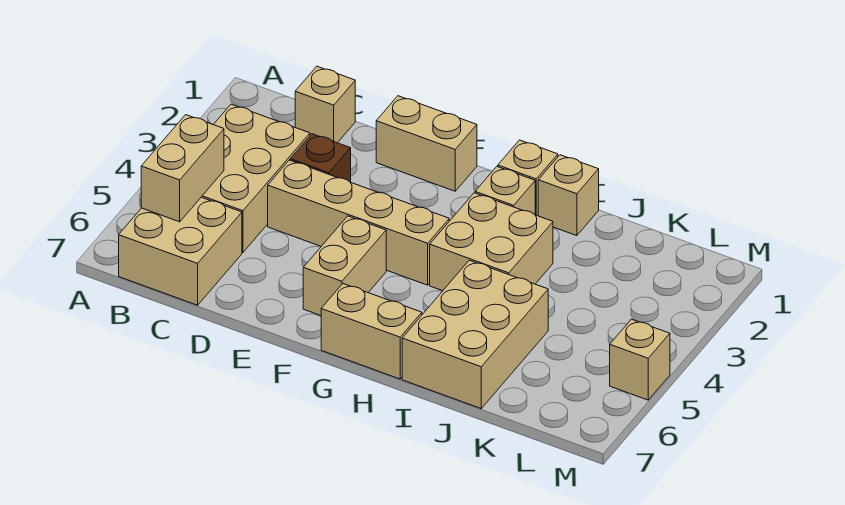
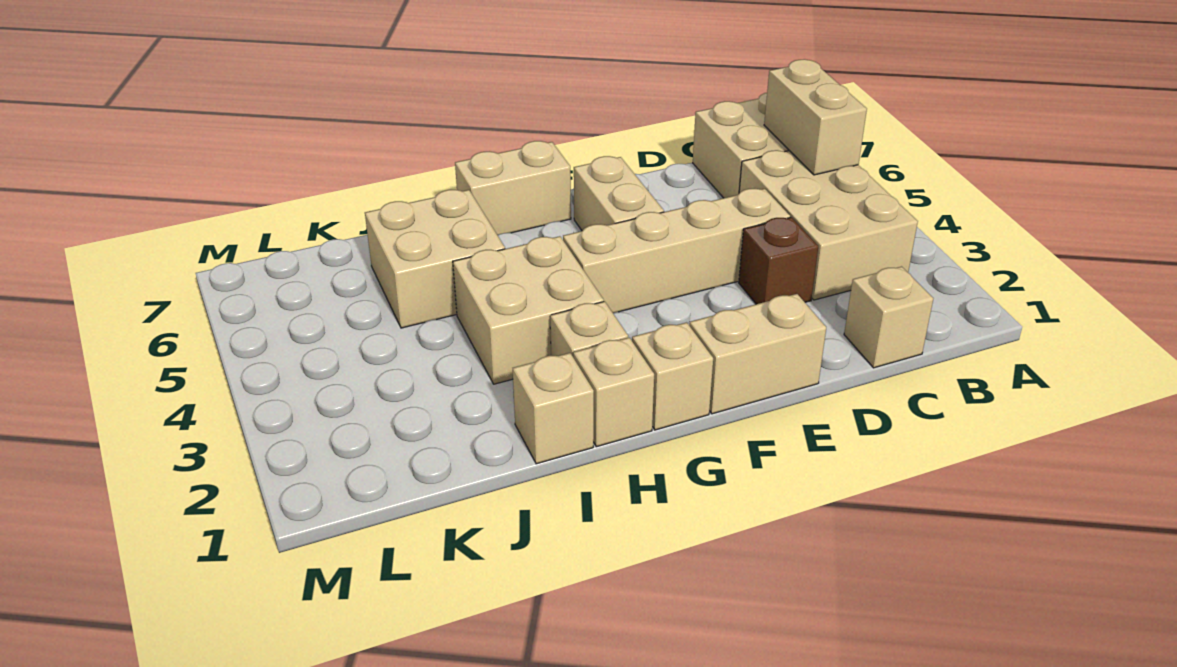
tan brick I5:J7 level 1 -> tan brick I5:J6 level 1
tan brick M5 level 1 -> tan brick G1 level 1

